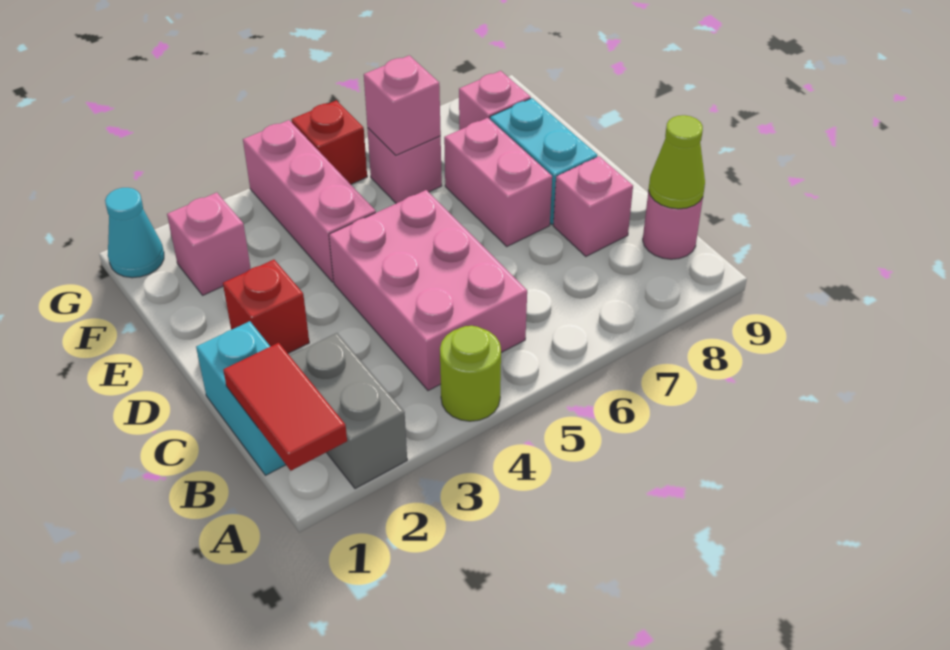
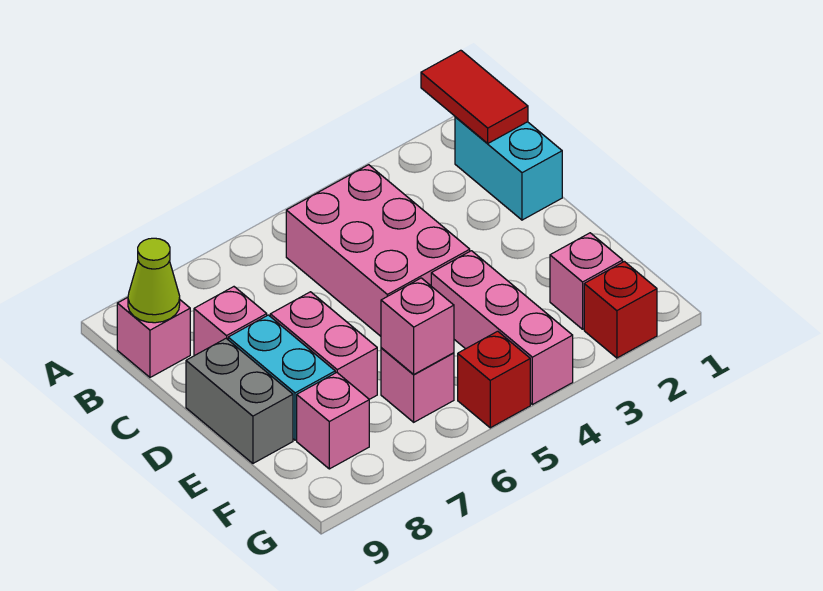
grey brick A2:B2 level 1 -> grey brick D9:E9 level 1
lime round brick A4 level 1 -> none
pink round brick B9 level 1 -> pink brick B9 level 1
red brick D2 level 1 -> red brick G2 level 1
cyan cone G1 level 1 -> none

